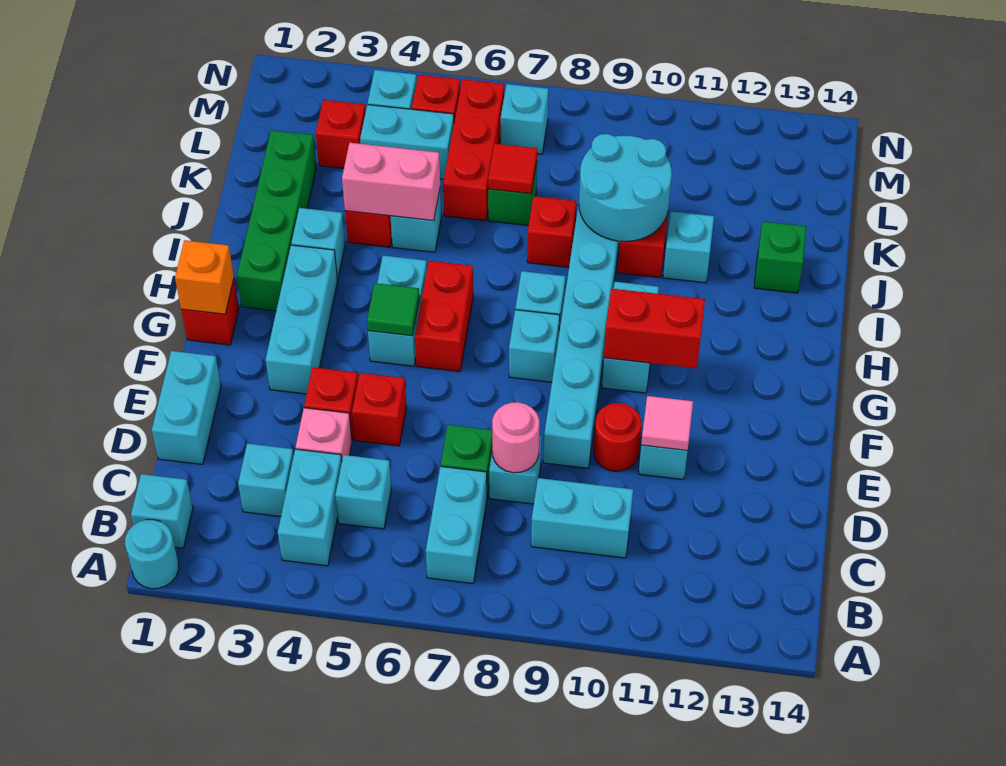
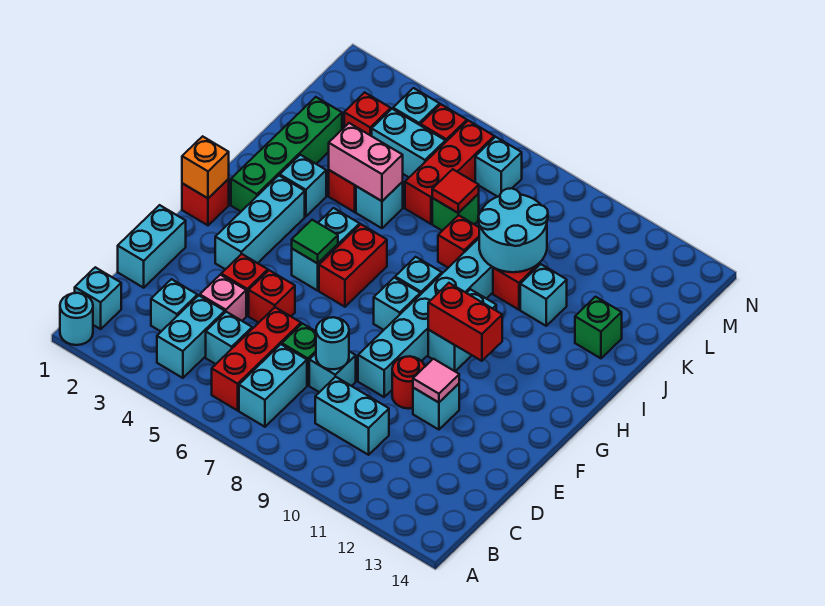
none -> red brick B6:D6 level 1
pink round brick D8 level 2 -> cyan round brick D8 level 2

